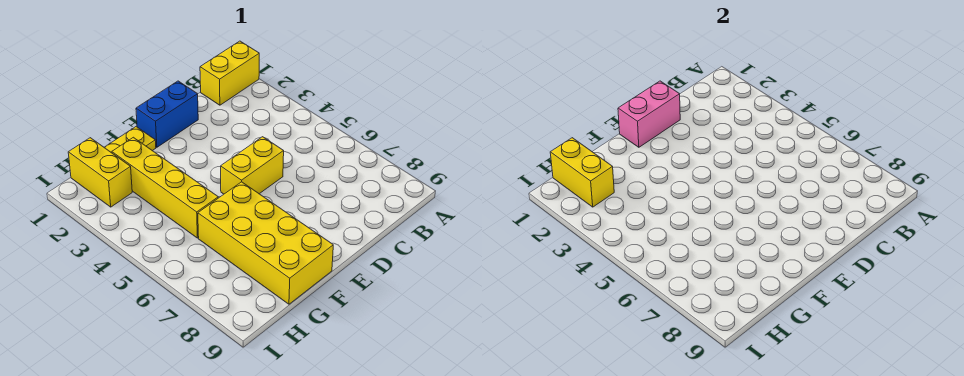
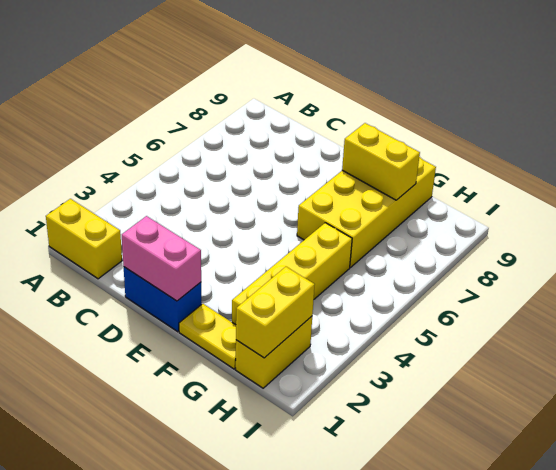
yellow brick D5:E5 level 1 -> yellow brick F8:G8 level 2

